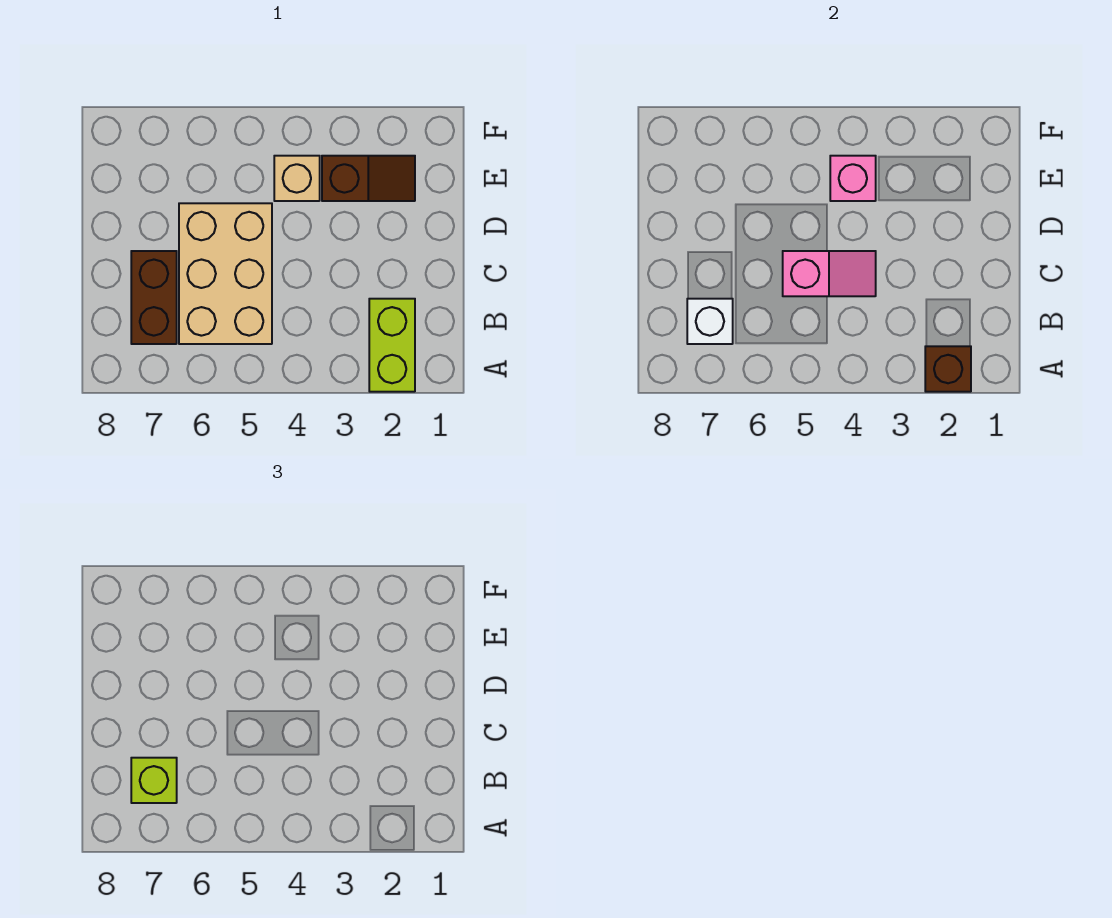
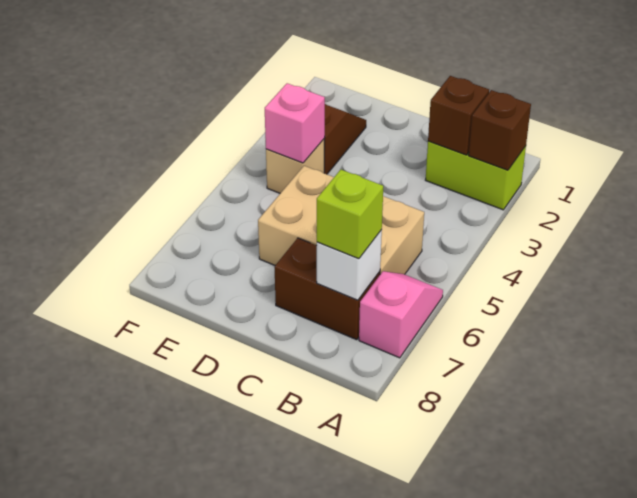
none -> brown brick B2 level 2
pink slope C4:C5 level 2 top 5 -> pink slope A6:A7 level 1 top 7

